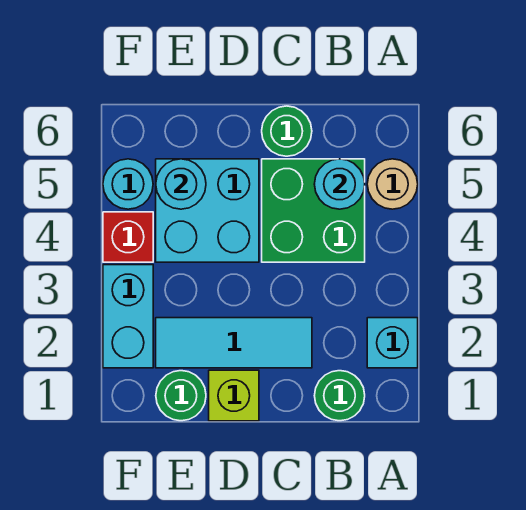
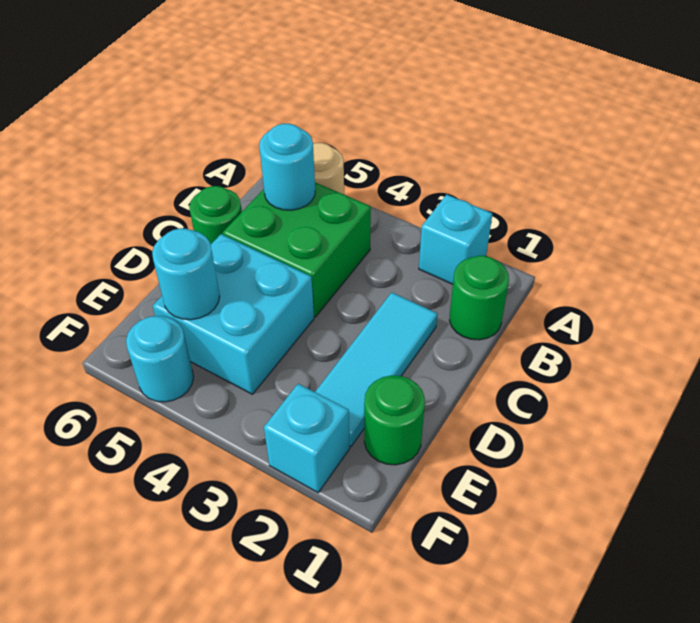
lime brick D1 level 1 -> none
cyan brick F2:F3 level 1 -> cyan brick F2 level 1
red brick F4 level 1 -> none

